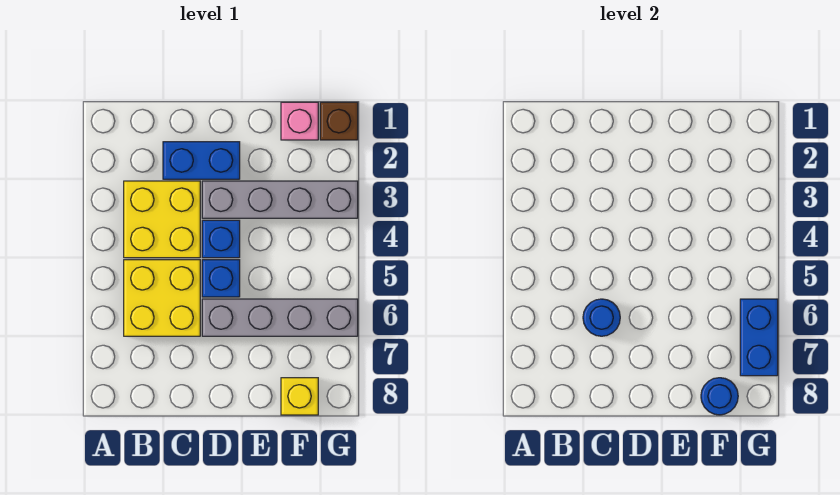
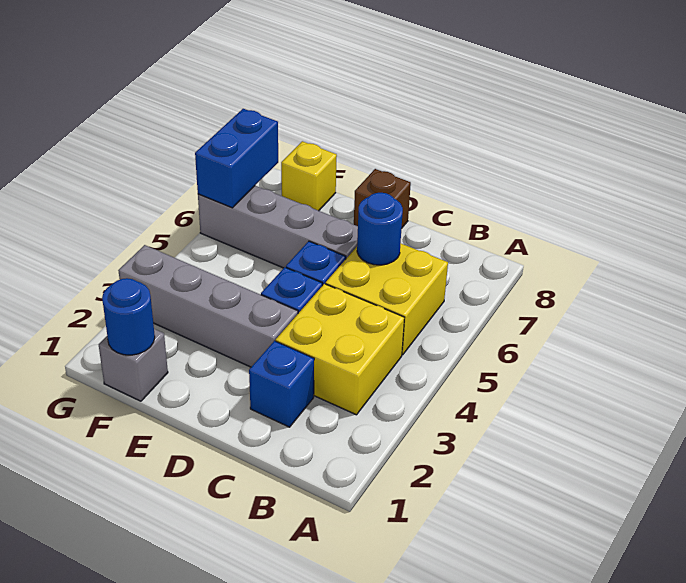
blue brick C2:D2 level 1 -> blue brick C2 level 1
pink brick F1 level 1 -> grey brick F1 level 1
blue round brick F8 level 2 -> blue round brick F1 level 2
brown brick G1 level 1 -> brown brick D8 level 1

